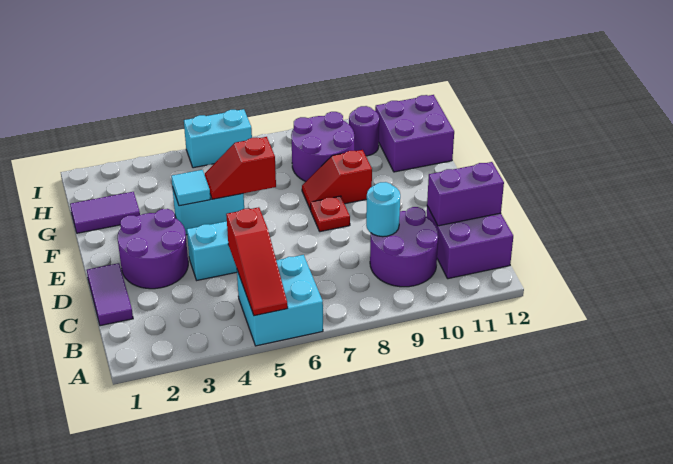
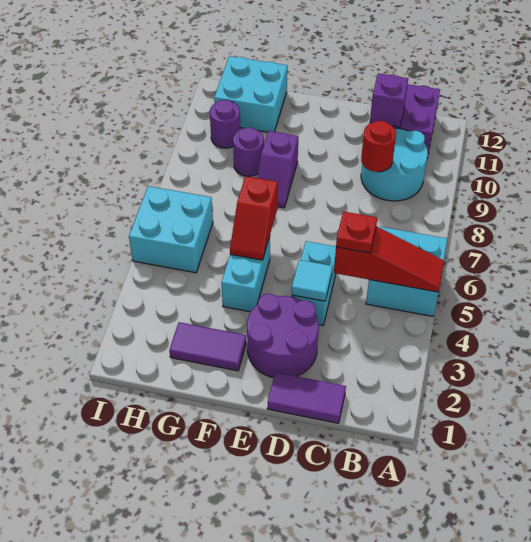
purple round brick B9:C10 level 1 -> cyan round brick B9:C10 level 1
cyan round brick C9 level 2 -> red round brick C9 level 2
purple brick C11:C12 level 2 -> purple brick C11 level 2
red plate E8 level 1 -> red plate C5 level 3
cyan tile F4 level 2 -> cyan tile D4 level 2
red slope F8:F9 level 1 top 9 -> purple slope F8:F9 level 1 top 9
purple tile G1:G2 level 1 -> purple tile F2:G2 level 1
purple round brick G8:H9 level 1 -> purple round brick G9 level 1
purple brick G11:H12 level 1 -> cyan brick G11:H12 level 1
cyan brick I5:I6 level 1 -> cyan brick H5:I6 level 1

